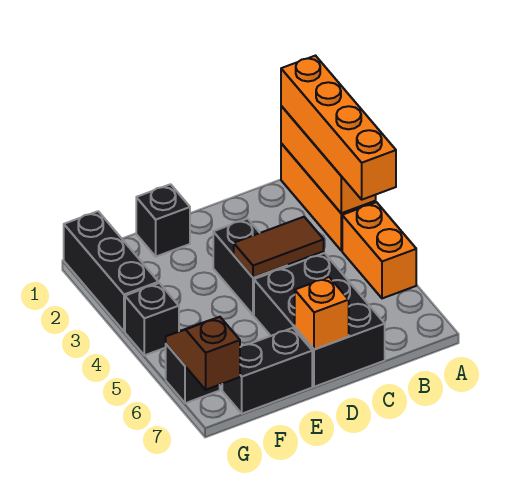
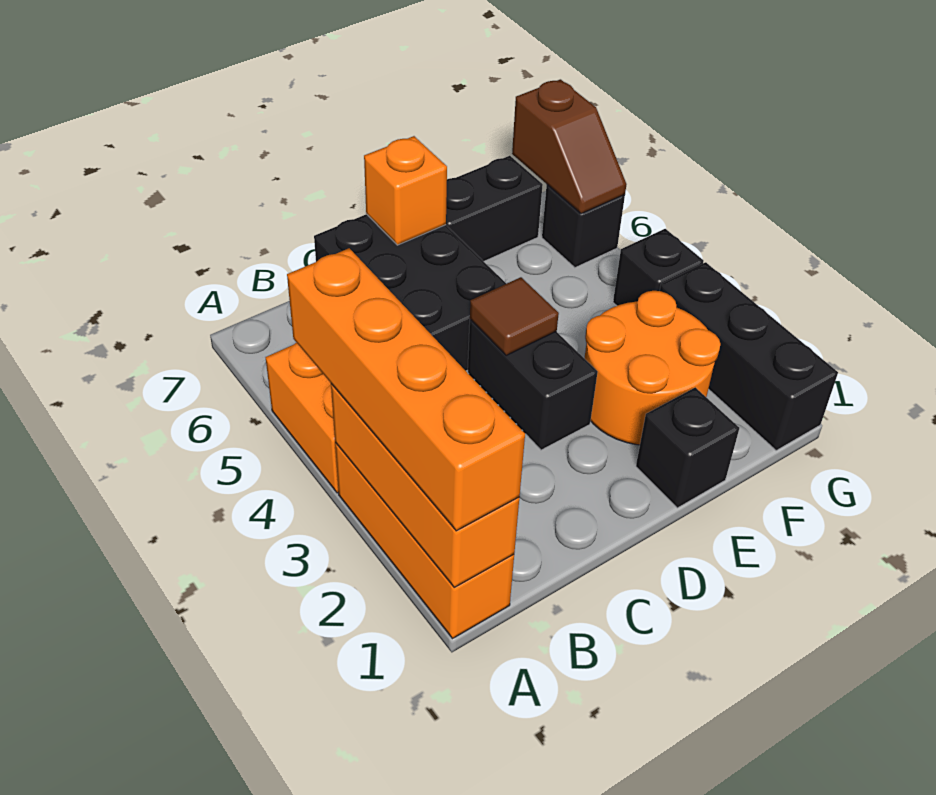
brown tile C4:D4 level 2 -> brown tile D4 level 2
none -> orange round brick E2:F3 level 1

